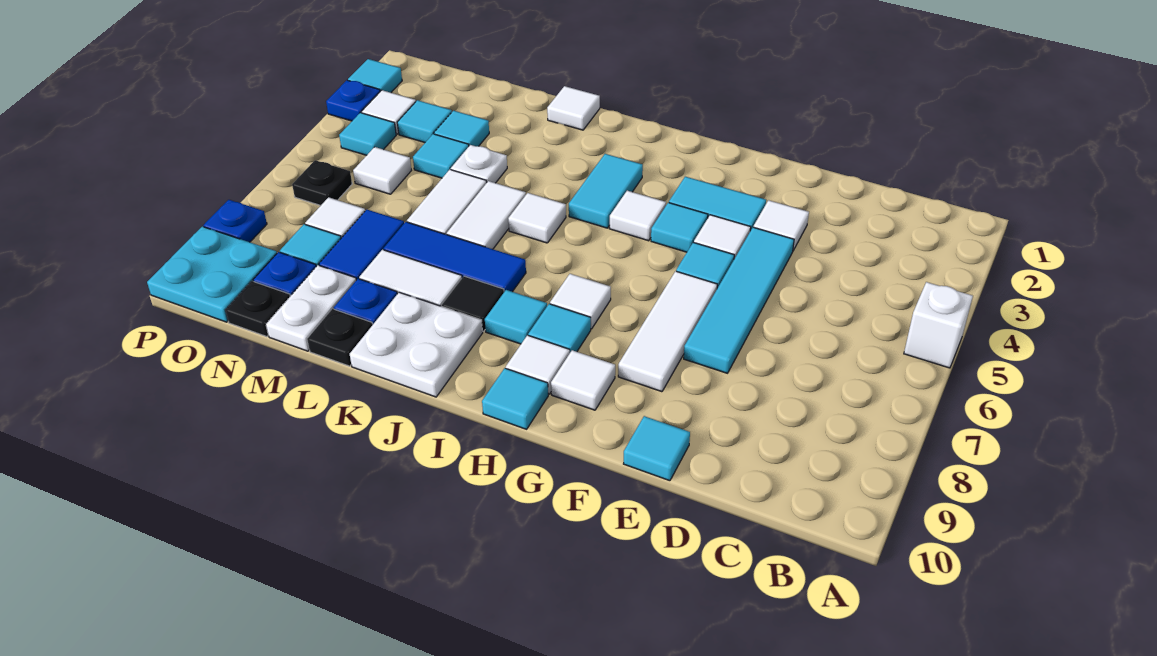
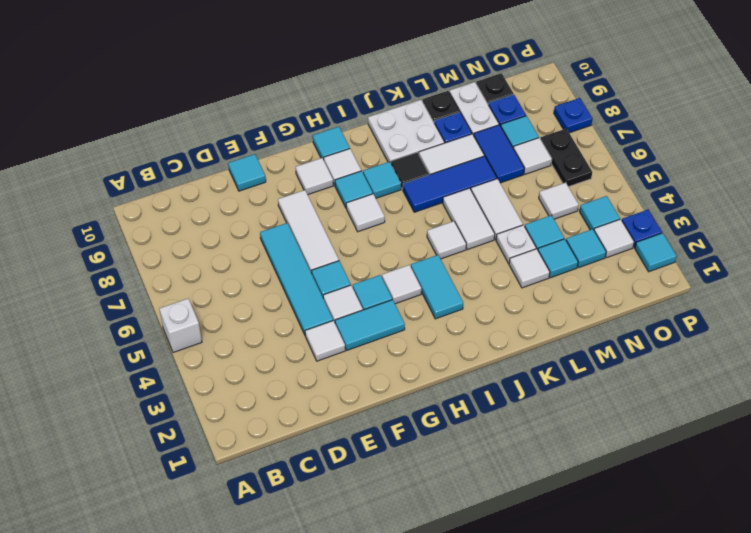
white tile K1 level 1 -> white tile L3 level 1
black plate O6 level 1 -> black plate O6:O7 level 1
cyan plate O9:P10 level 1 -> none

